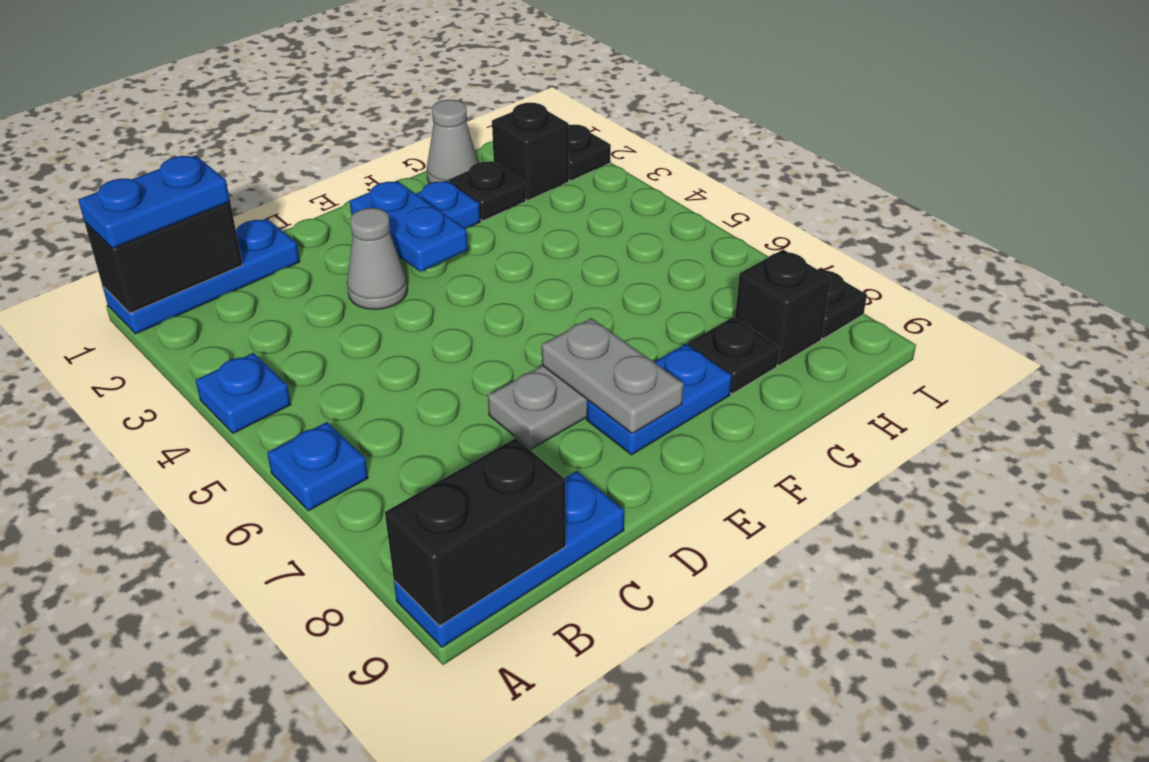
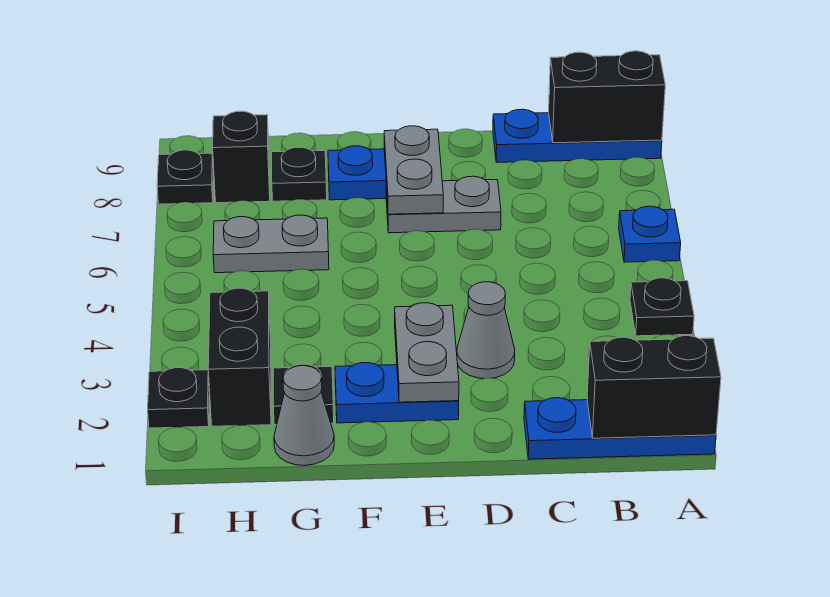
blue plate A1:B1 level 3 -> none
blue plate A4 level 1 -> black plate A4 level 1
blue plate E2:E3 level 2 -> grey plate E2:E3 level 2
none -> grey plate G6:H6 level 1
black brick H2 level 1 -> black brick H2:H3 level 1

